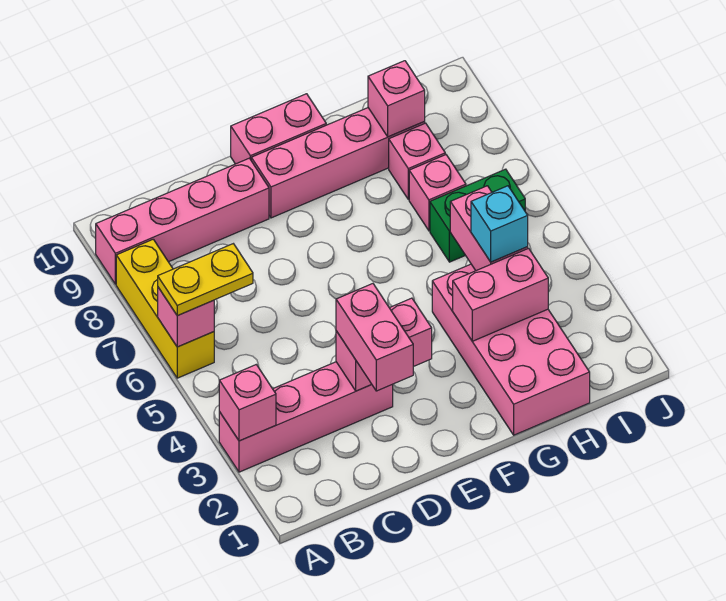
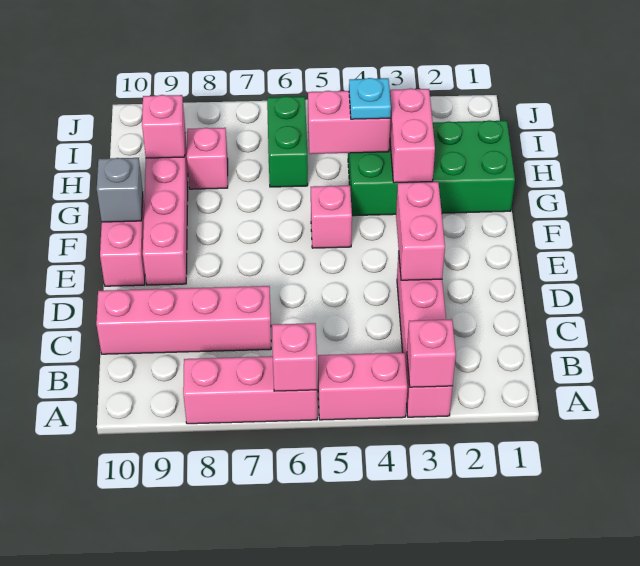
yellow brick A6:A8 level 1 -> pink brick A6:A8 level 1
yellow plate A6:B6 level 3 -> none
pink brick A9:D9 level 1 -> pink brick C7:C10 level 1
pink brick D2:D3 level 3 -> pink brick A4:A5 level 1
none -> grey brick F10 level 2
pink brick G1:H4 level 1 -> green brick G1:H4 level 1
cyan brick H4 level 3 -> cyan plate H4 level 3
pink brick H7 level 1 -> pink brick F5 level 1

